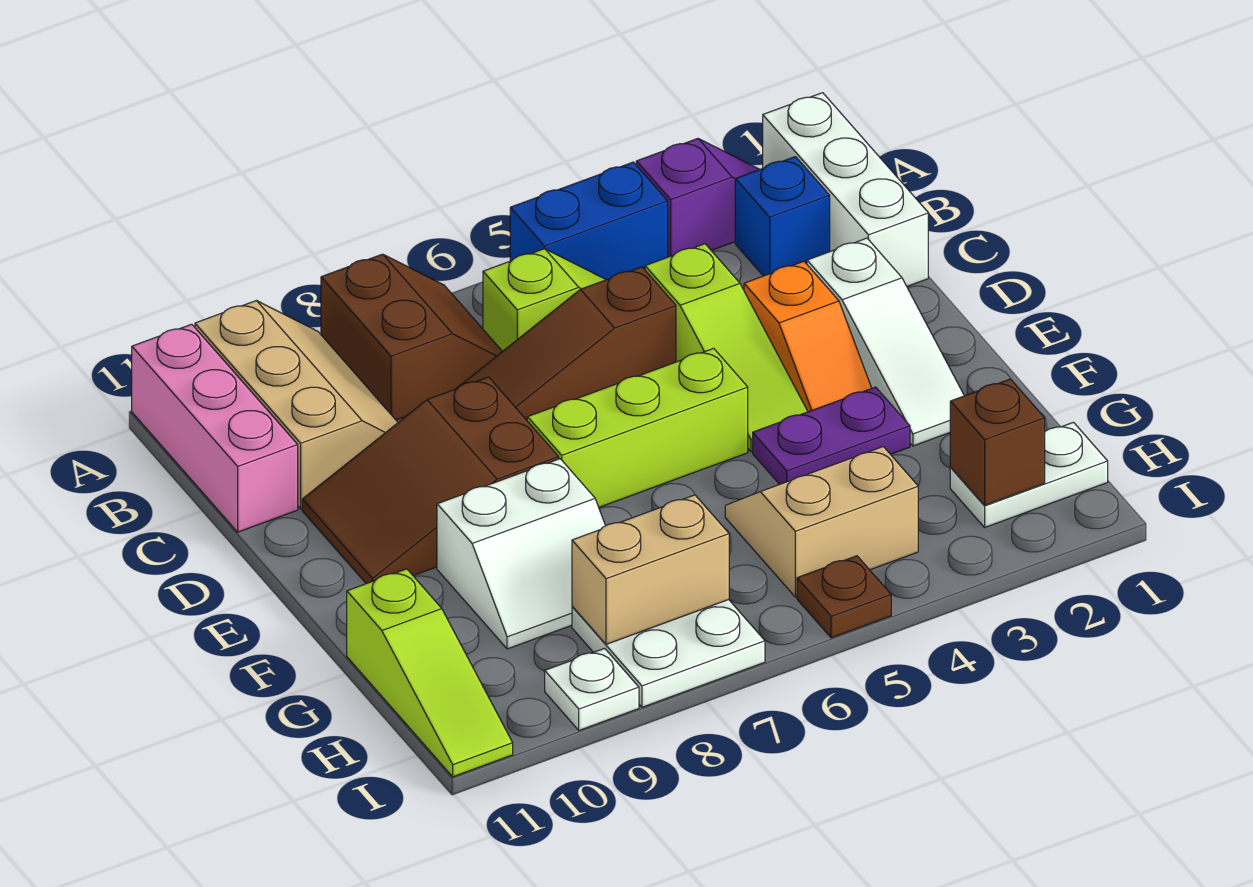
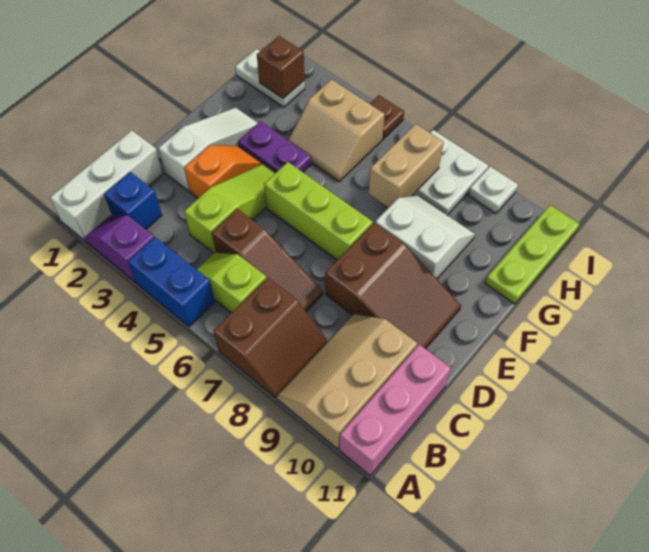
brown slope A7:B8 level 1 top 8 -> brown slope A7:B8 level 1 top 7
lime slope G11:I11 level 1 top G -> lime plate G11:I11 level 1
tan brick H7:H8 level 2 -> tan brick G7:H7 level 2

